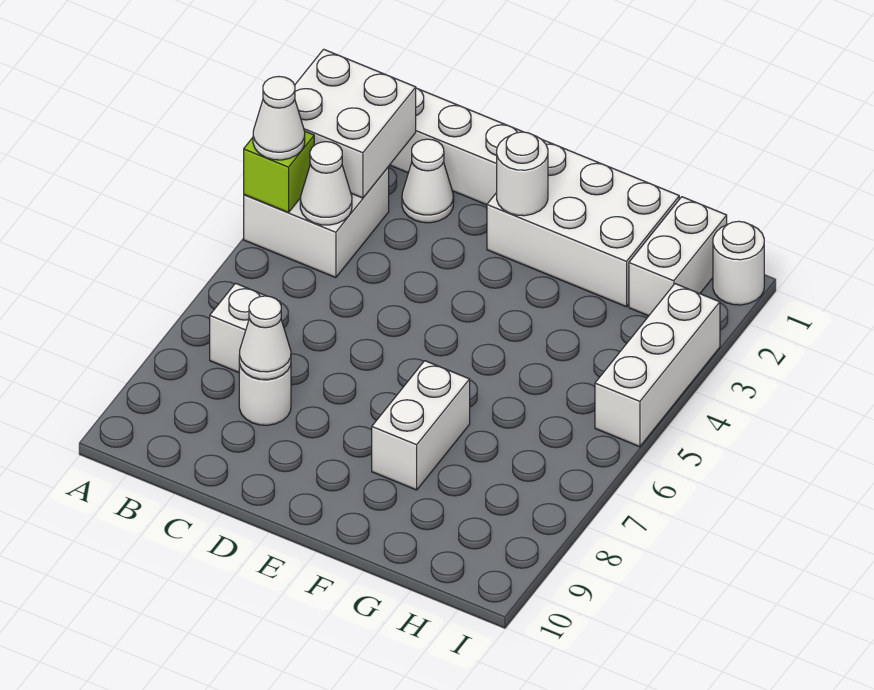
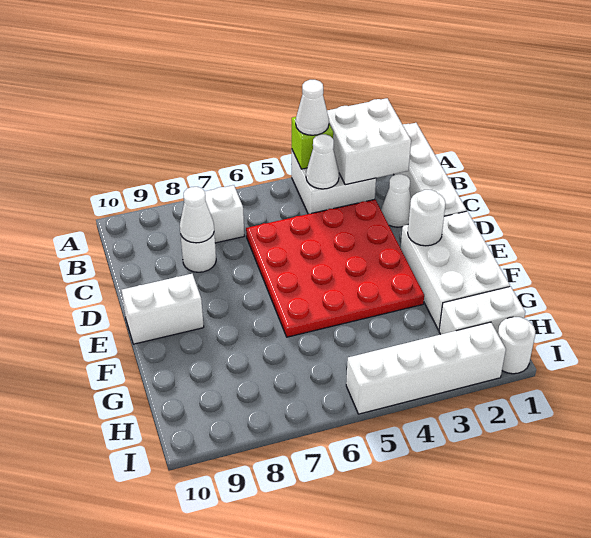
none -> red plate C3:F6 level 1
white brick F7:F8 level 1 -> white brick E9:E10 level 1
white brick I3:I5 level 1 -> white brick I2:I5 level 1

